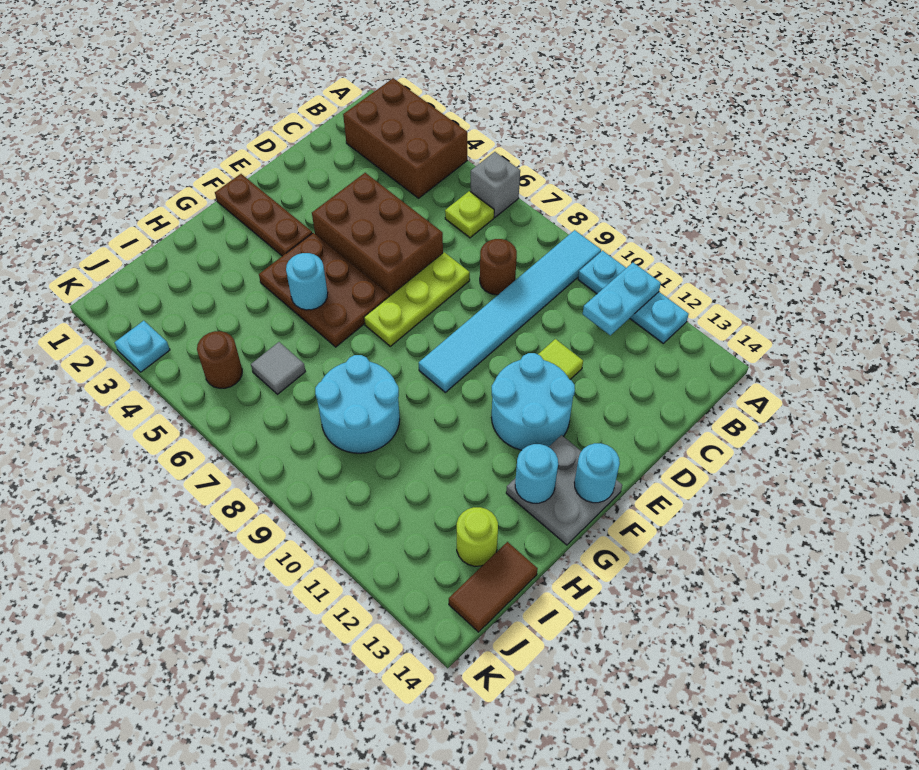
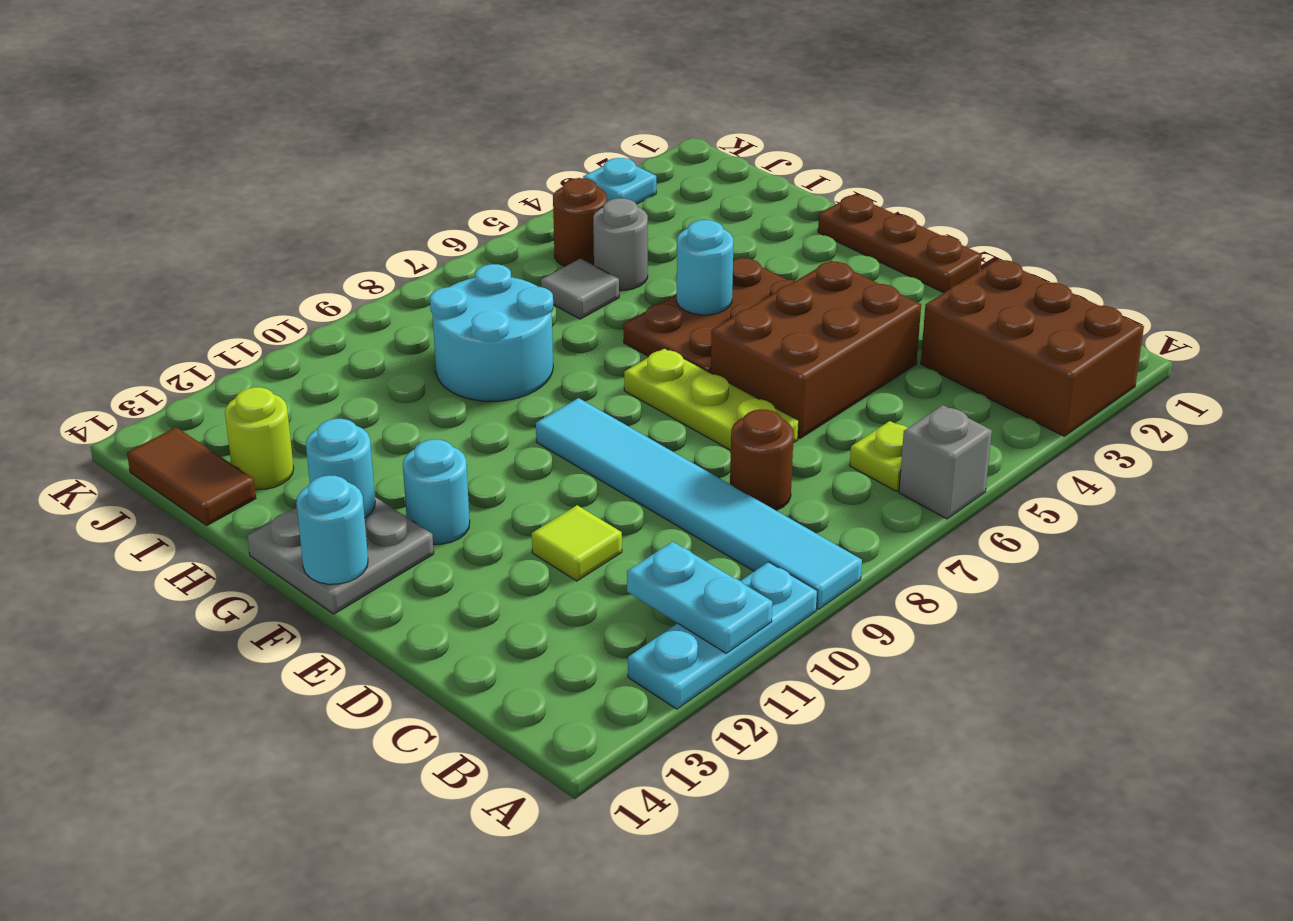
brown brick A2:B4 level 1 -> brown brick A2:C3 level 1
cyan round brick E11:F12 level 1 -> cyan round brick F12 level 1
brown plate F1:F3 level 1 -> brown plate E1:G1 level 1
none -> grey round brick I5 level 1

